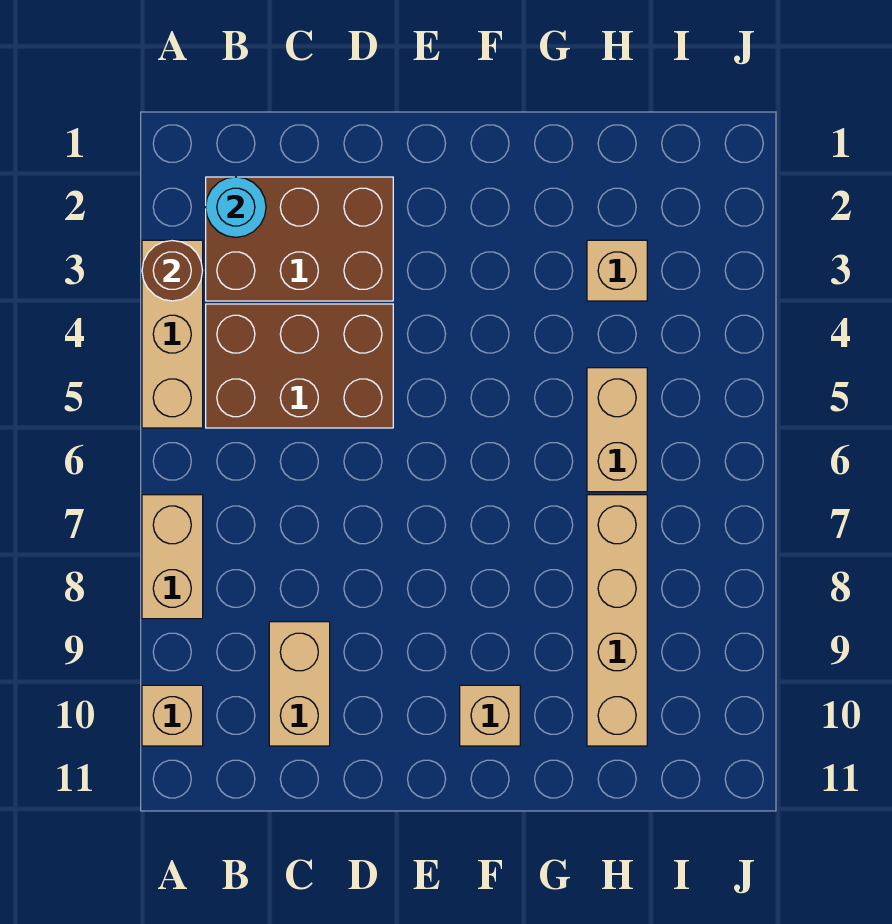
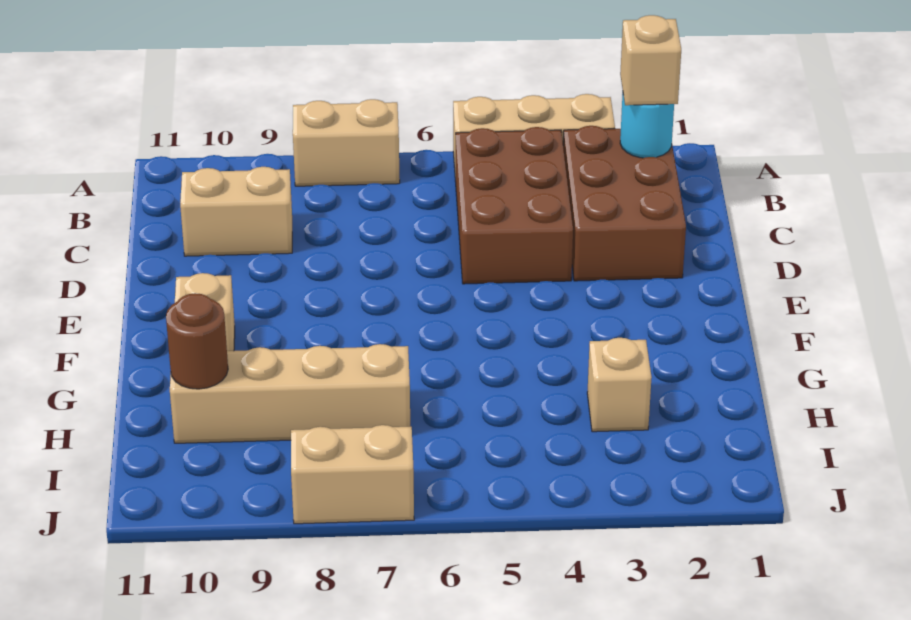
brown round brick A3 level 2 -> brown round brick H10 level 2
tan brick A10 level 1 -> tan brick B2 level 3
tan brick H5:H6 level 1 -> tan brick J7:J8 level 1

